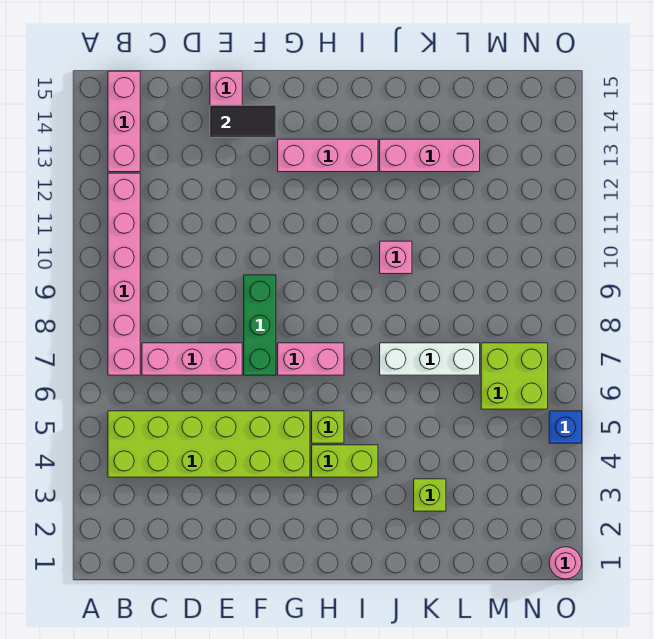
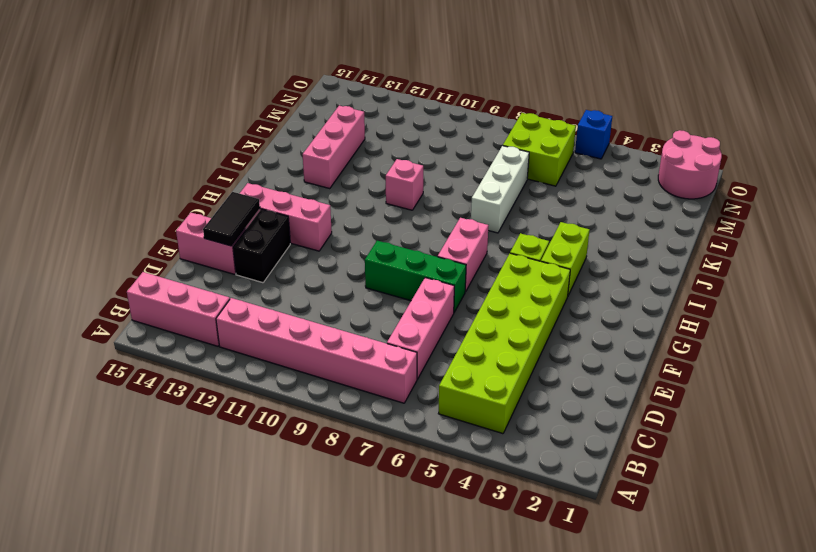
none -> black brick E13:F13 level 1
pink brick G13:I13 level 1 -> pink brick G12:G14 level 1
lime brick K3 level 1 -> none
pink round brick O1 level 1 -> pink round brick N1:O2 level 1

